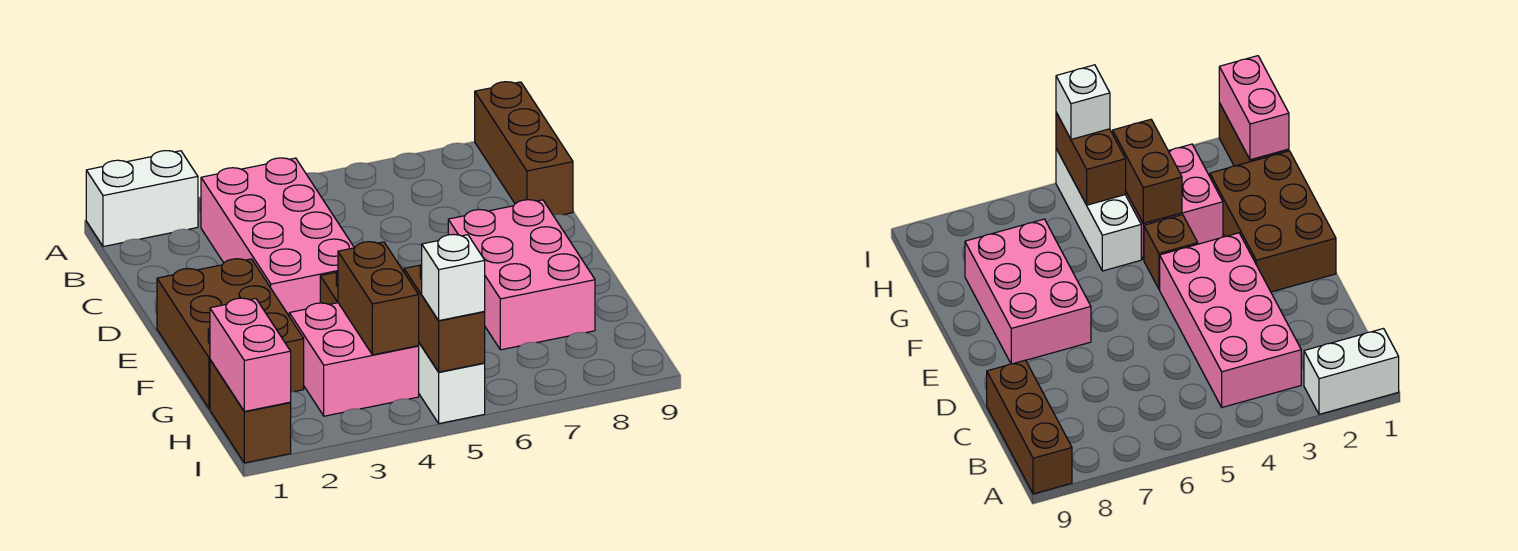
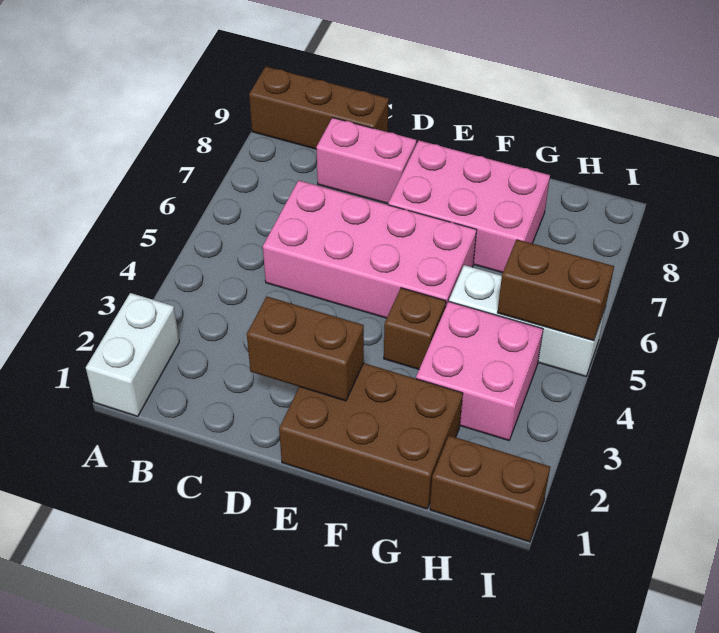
pink brick B3:E4 level 1 -> pink brick C5:F6 level 1
brown brick G4:H4 level 2 -> brown brick D2:E2 level 2
pink brick H1:I1 level 2 -> pink brick C8:D8 level 1
white brick I5 level 3 -> none

